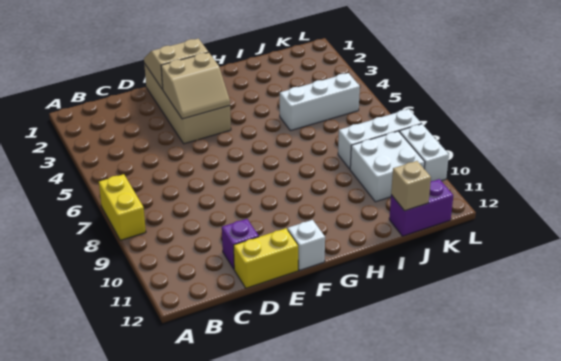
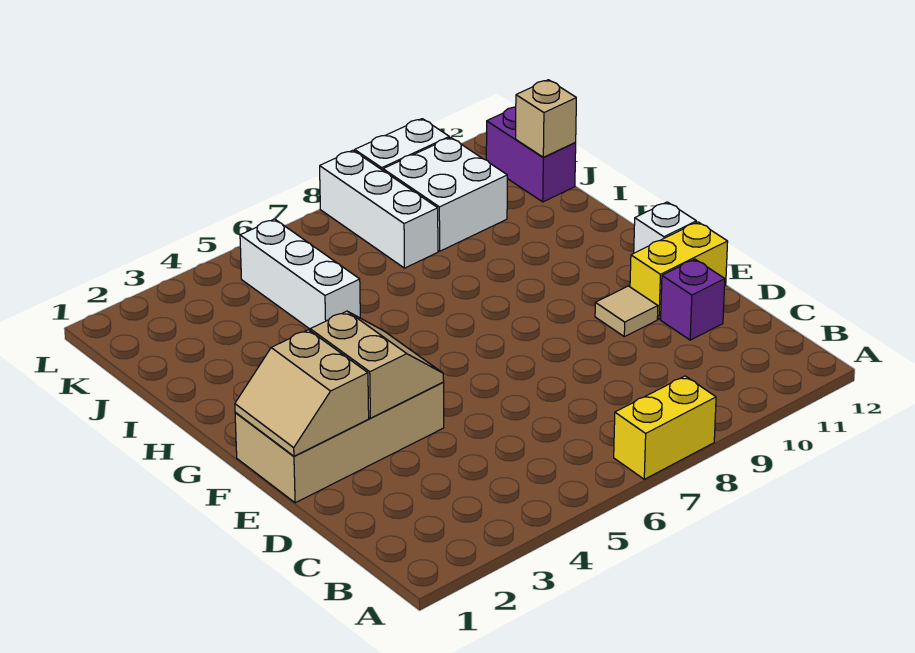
yellow brick D12:E12 level 1 -> yellow brick E11:E12 level 1
none -> tan tile E10 level 1

